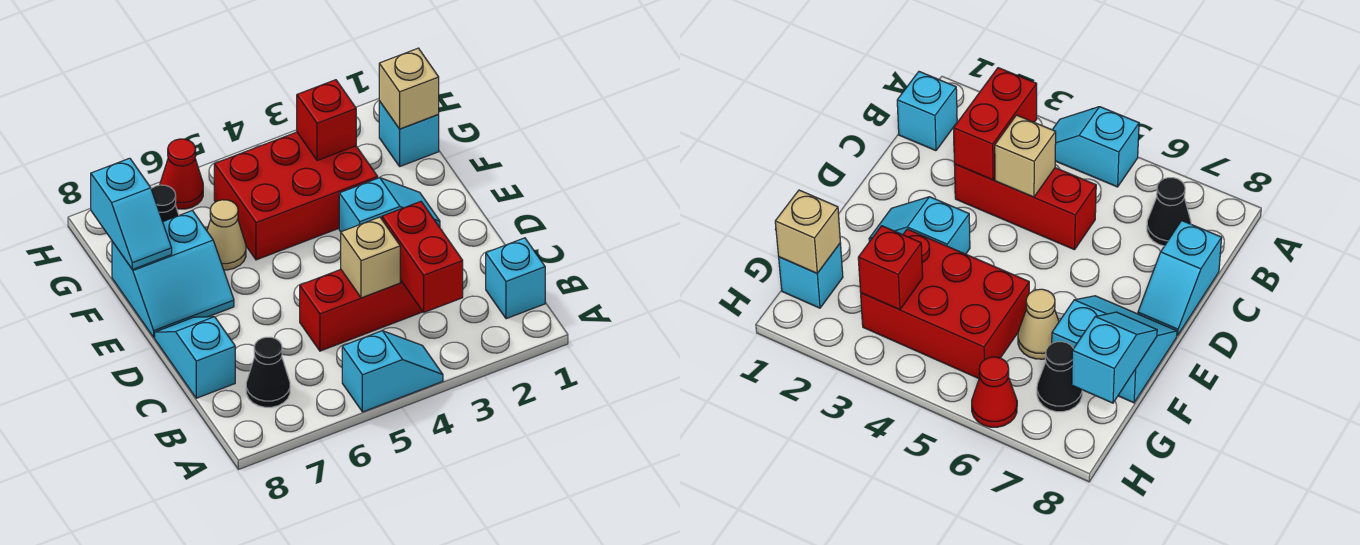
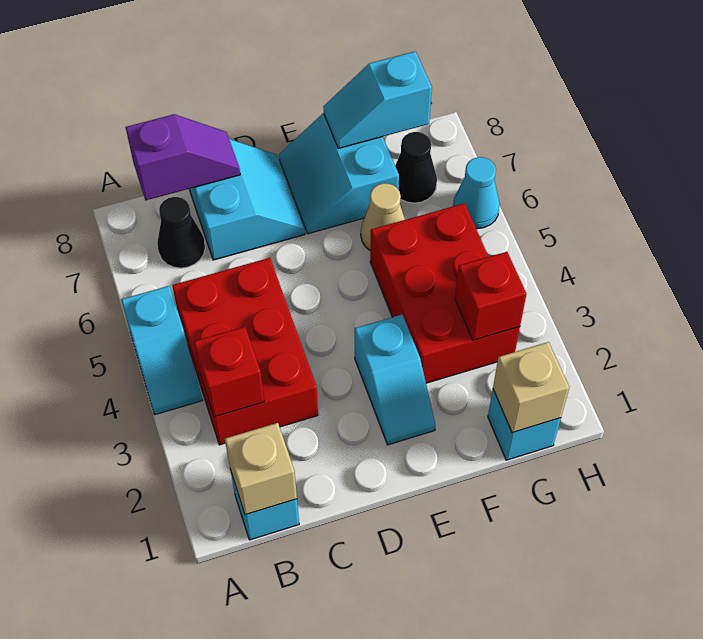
red brick B3:C3 level 2 -> red brick B3 level 2
none -> purple slope B8:C8 level 2 top B
red brick C3:C5 level 1 -> red brick B3:C5 level 1
tan brick C4 level 2 -> tan brick B1 level 2
cyan slope C8:D8 level 1 top C -> cyan slope C7:D8 level 1 top C
red cone H6 level 1 -> cyan cone H6 level 1

